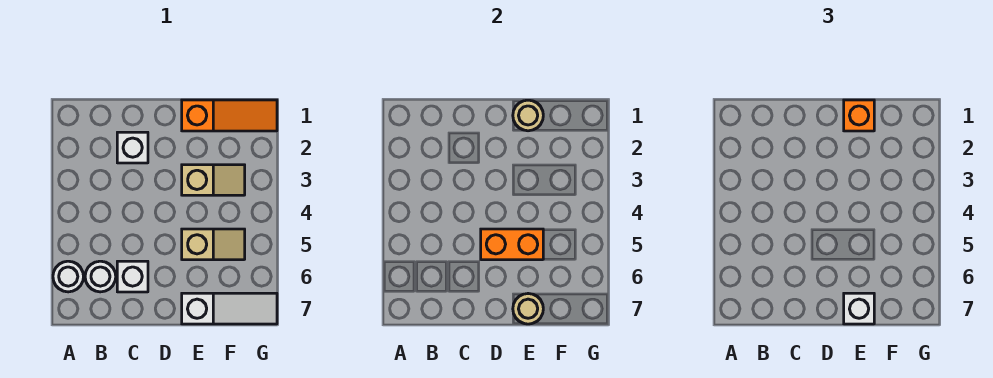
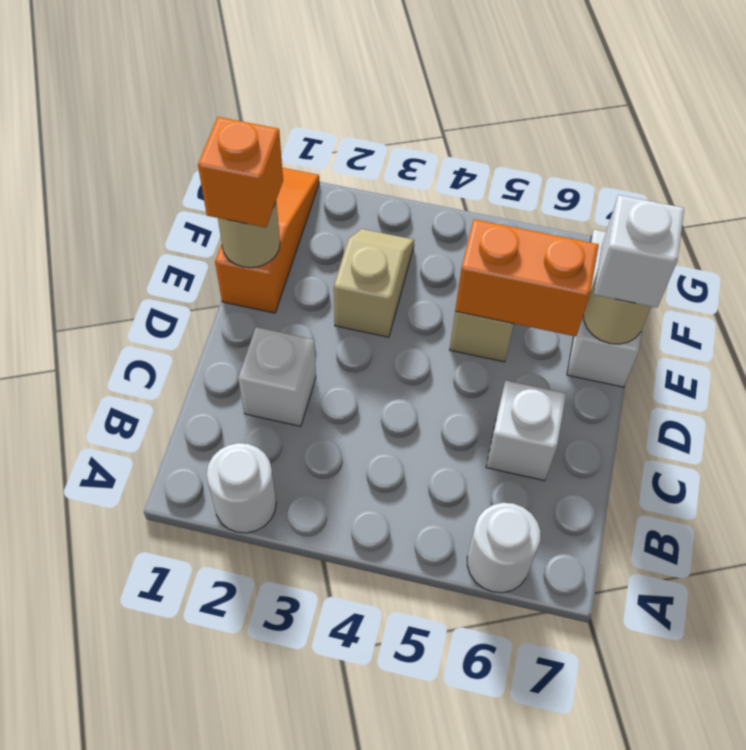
white round brick B6 level 1 -> white round brick A2 level 1
orange brick D5:E5 level 2 -> orange brick E5:E6 level 2

